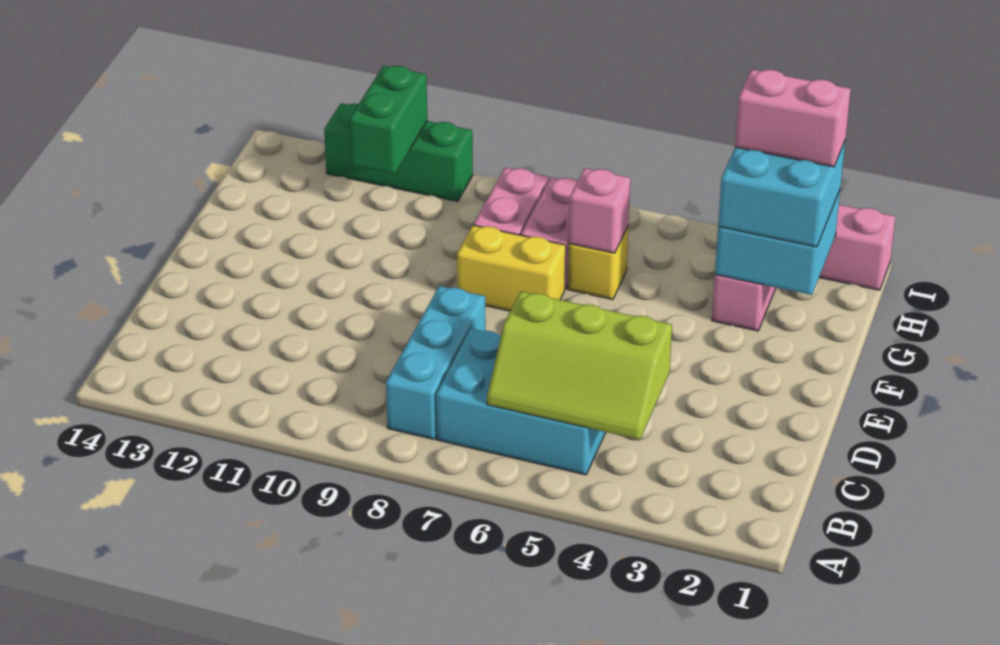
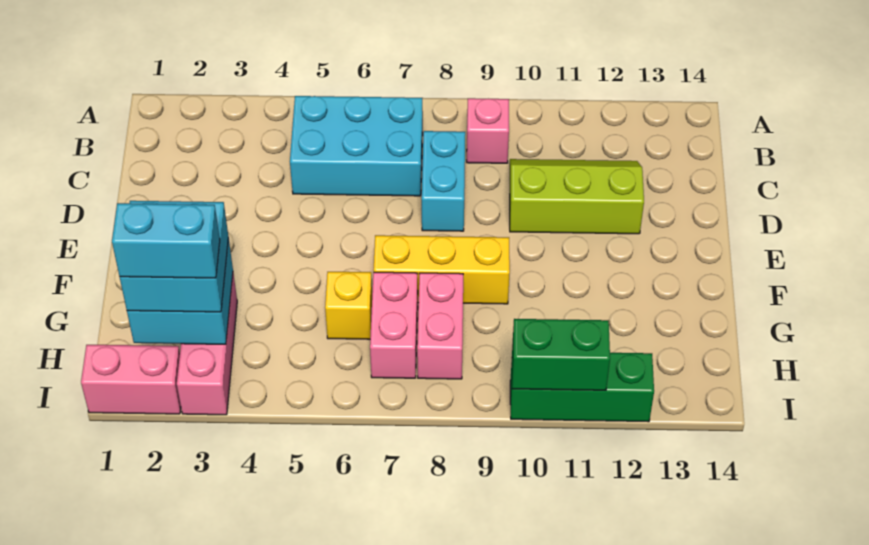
lime slope B4:C6 level 2 top C -> lime slope C10:D12 level 1 top D
cyan brick B8:D8 level 1 -> cyan brick C8:D8 level 1
yellow brick F7:F8 level 1 -> yellow brick F7:F9 level 1
pink brick G6 level 2 -> pink brick B9 level 1
pink brick H2:H3 level 4 -> cyan brick H2:H3 level 4
green brick H11:I11 level 2 -> green brick I10:I11 level 2

